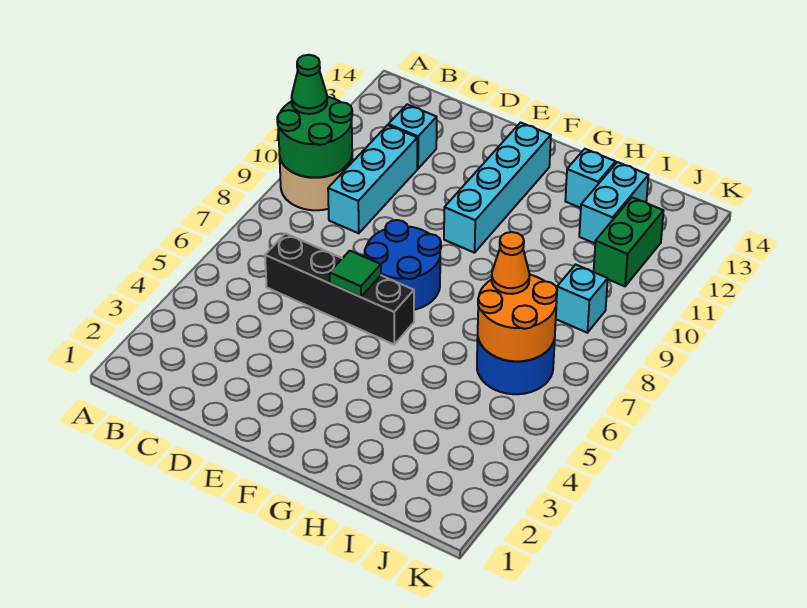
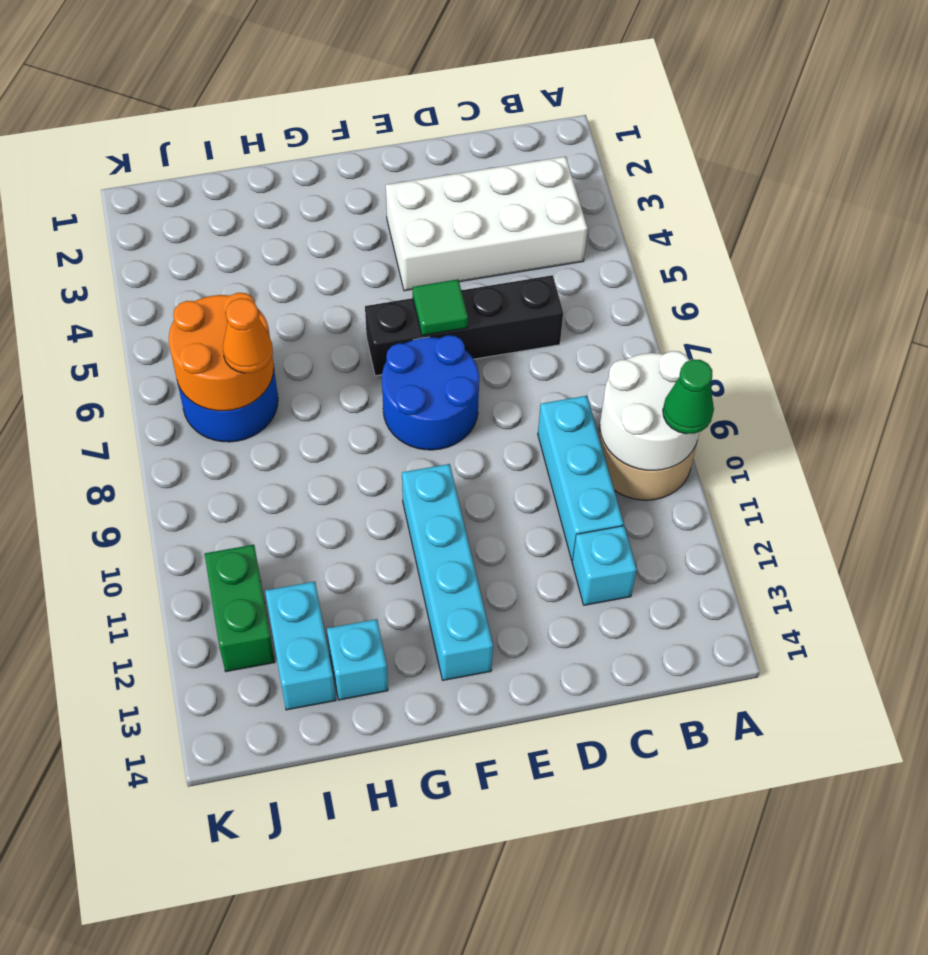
green round brick A9:B10 level 2 -> white round brick A9:B10 level 2
none -> white brick B3:E4 level 1
cyan brick J9 level 1 -> none

